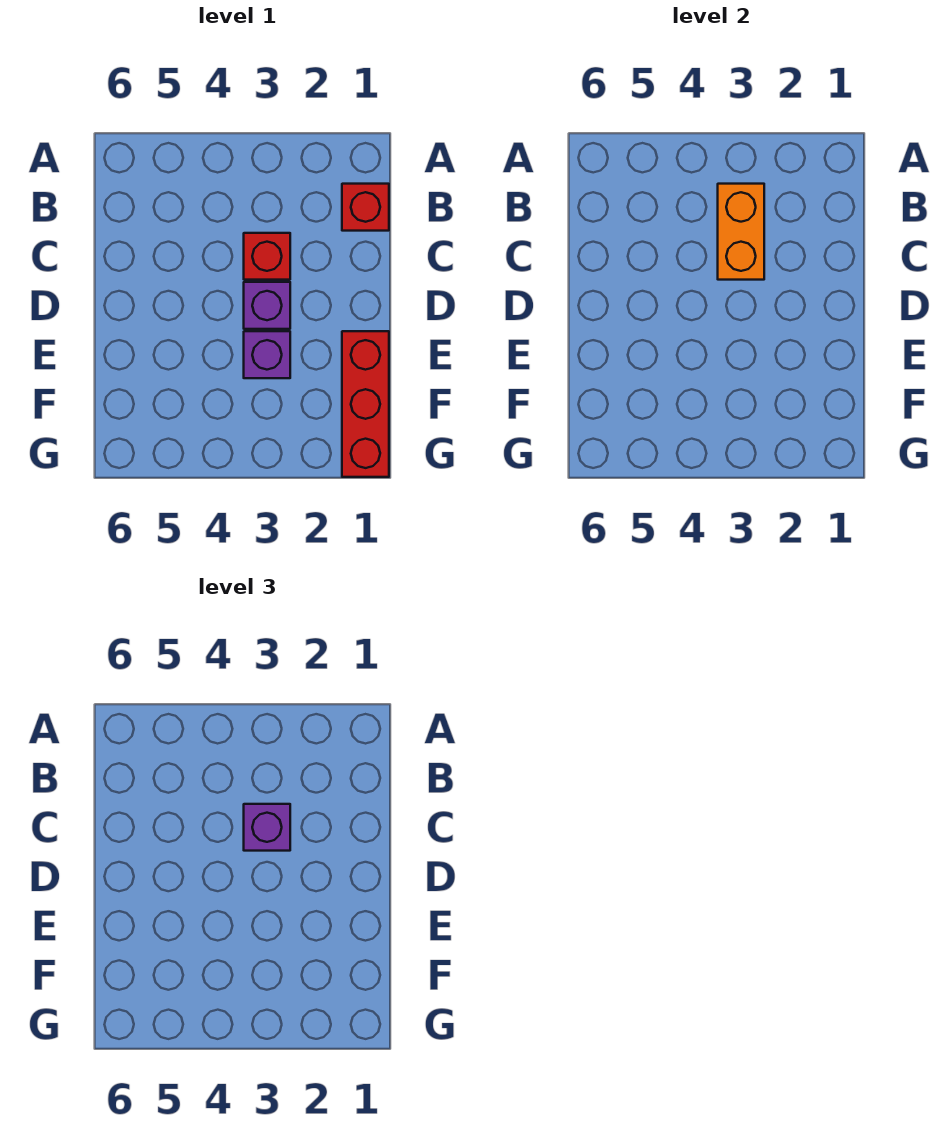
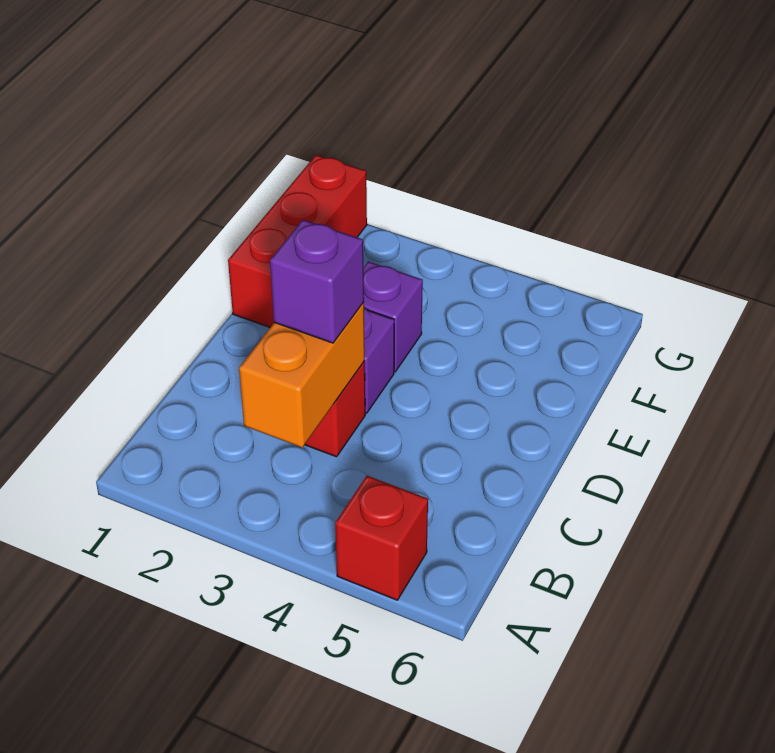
red brick B1 level 1 -> red brick A5 level 1

